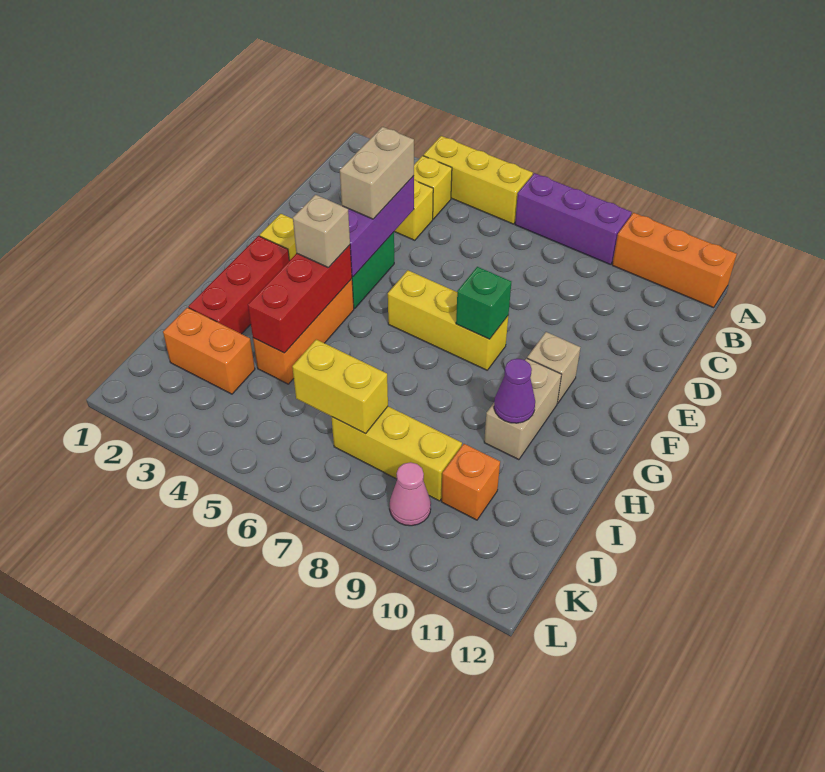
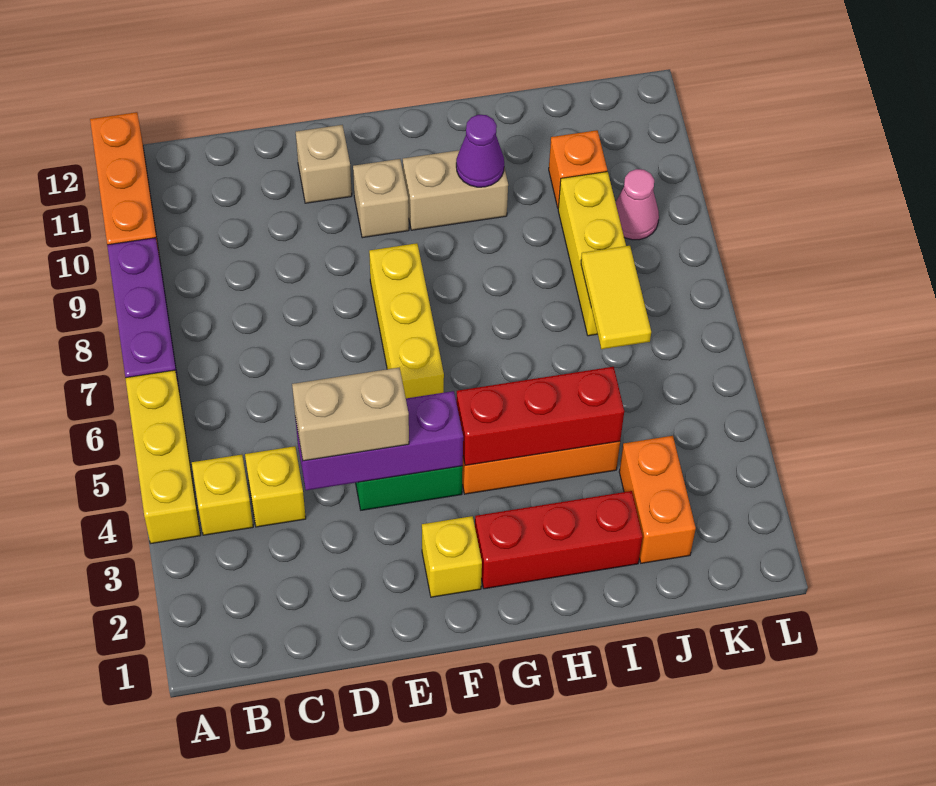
green brick F8 level 2 -> none
tan brick G4 level 3 -> tan brick E11 level 1
yellow brick J6:J7 level 2 -> yellow tile J6:J7 level 2

